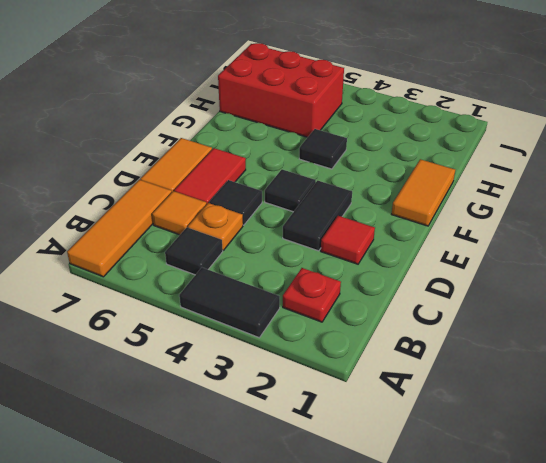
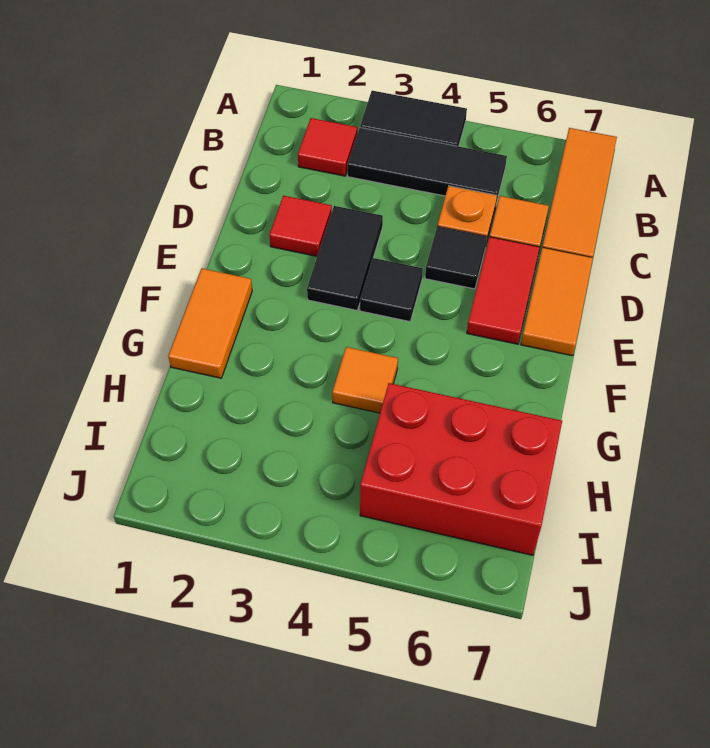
red plate B2 level 1 -> red tile B2 level 1
black tile B5 level 1 -> black tile B3:B5 level 1
black tile G4 level 1 -> orange tile G4 level 1

